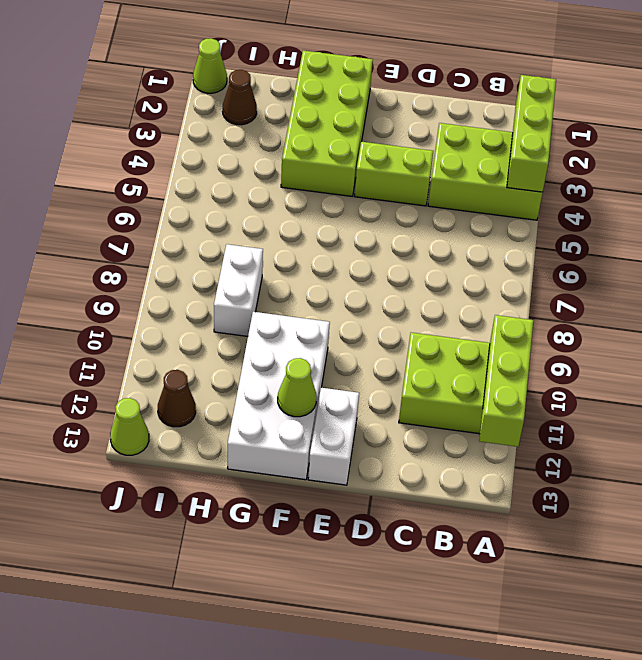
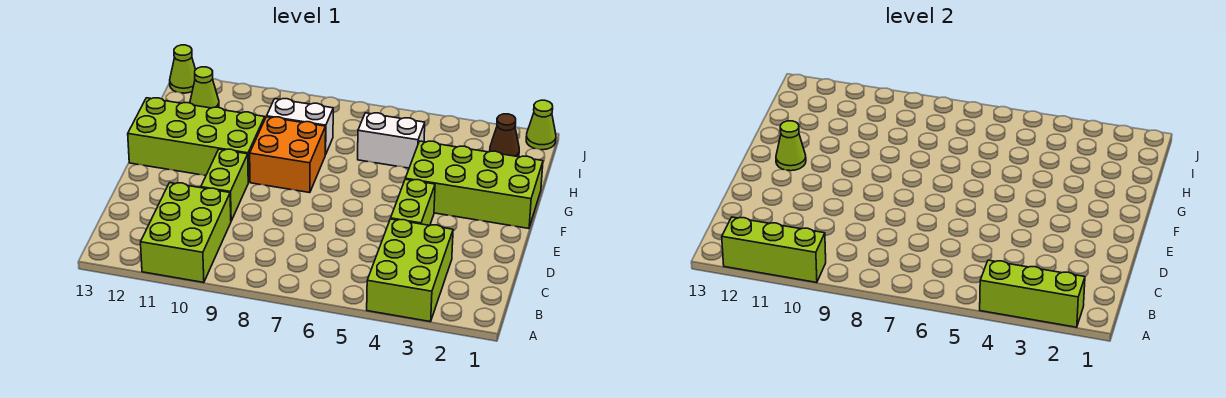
none -> lime brick D10:E10 level 1
white brick E12:E13 level 1 -> white brick H5:H6 level 1
none -> orange brick F8:G9 level 1
white brick F10:G13 level 1 -> lime brick F10:G13 level 1
brown cone I12 level 1 -> lime cone I12 level 1

